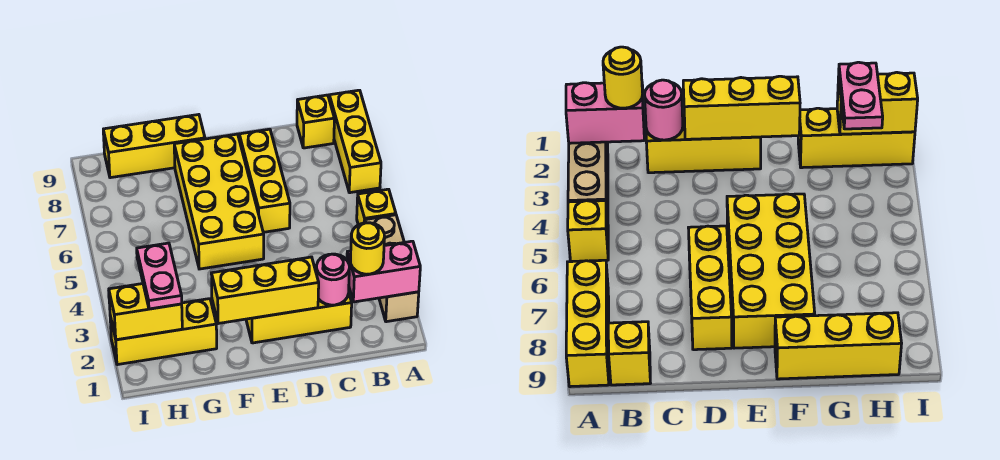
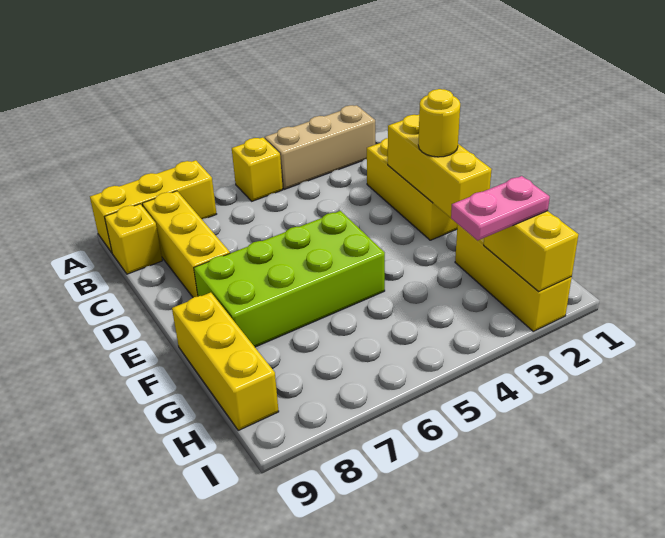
pink brick A2:B2 level 2 -> none
yellow round brick B2 level 3 -> yellow round brick E2 level 3
pink round brick C2 level 2 -> none
yellow brick D6:D8 level 1 -> yellow brick B8:D8 level 1
yellow brick E5:F8 level 1 -> lime brick E5:F8 level 1

